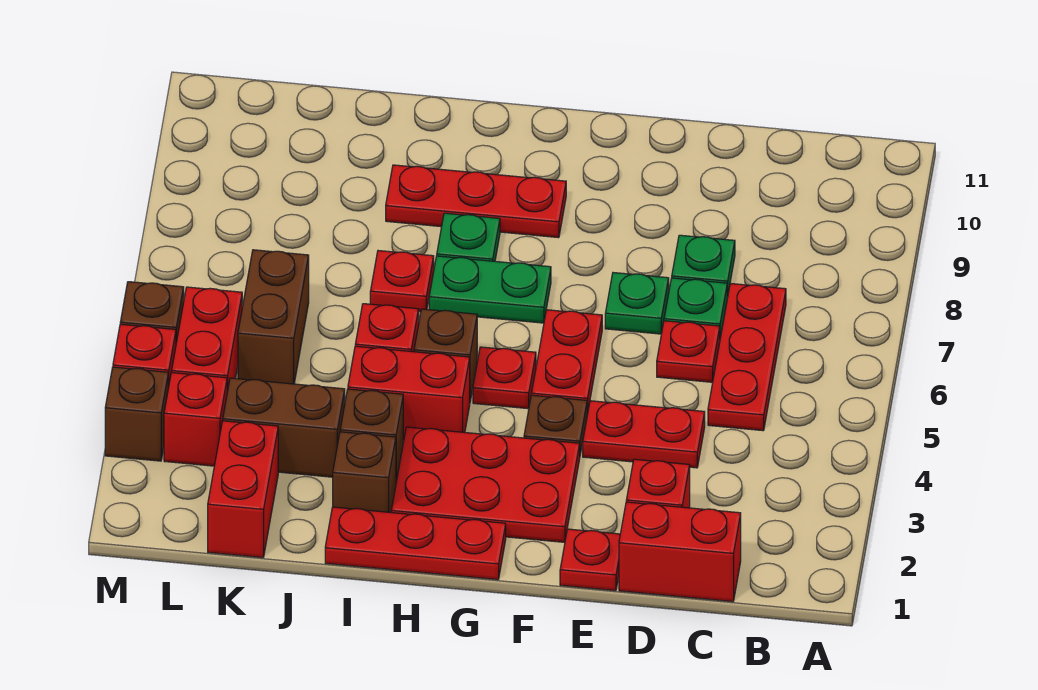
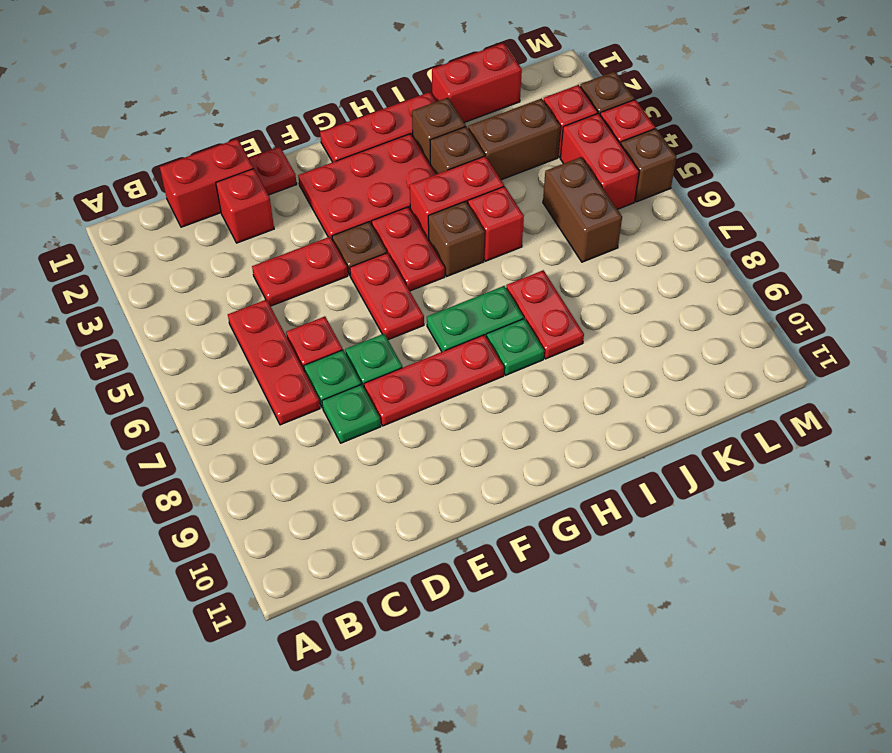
red plate G5 level 1 -> red plate G4:G5 level 1
red plate G9:I9 level 1 -> red plate E8:G8 level 1
red plate I7 level 1 -> red plate I7:I8 level 1
red brick K1:K2 level 1 -> red brick J1:K1 level 1

